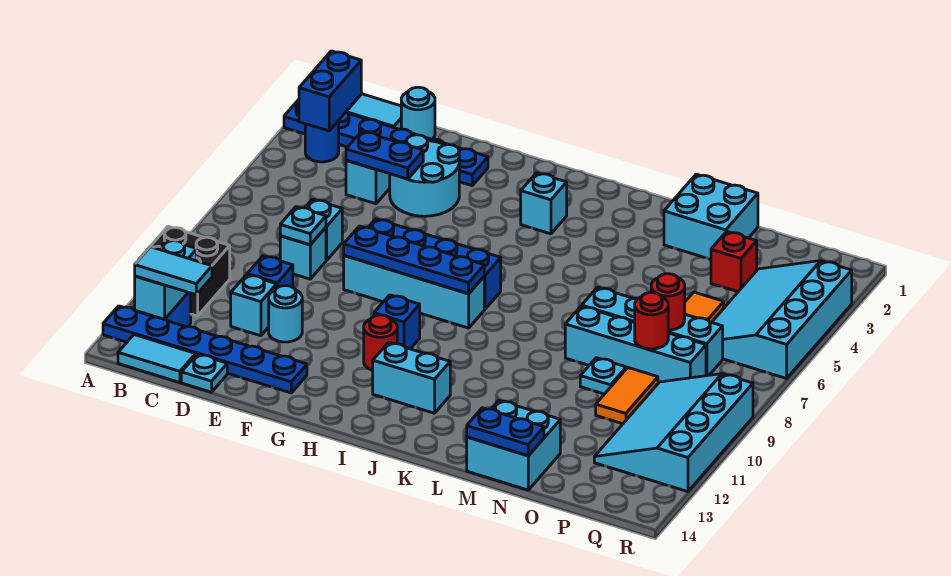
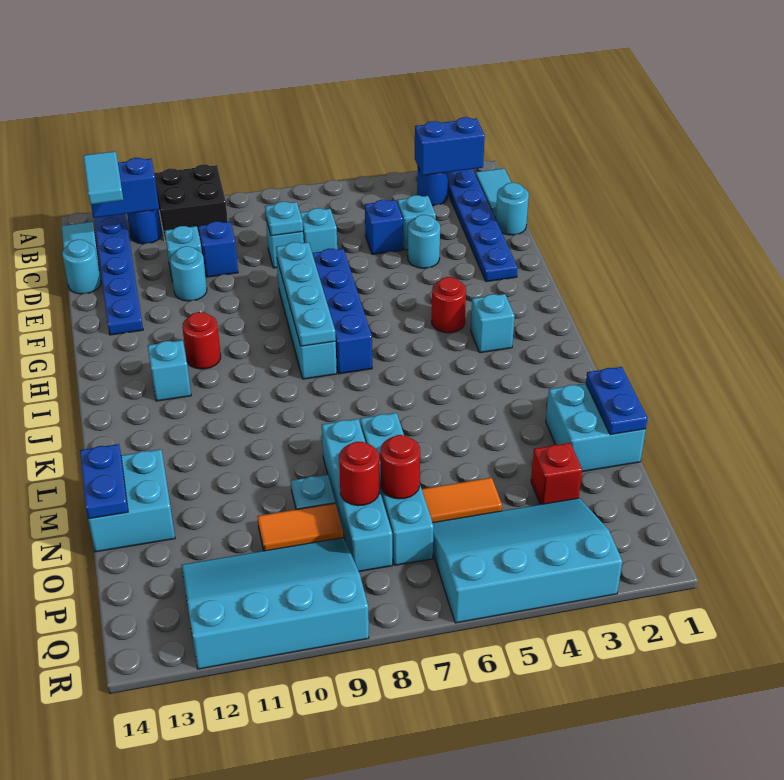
cyan brick B12:B13 level 2 -> blue brick B12:B13 level 2
blue plate D4:E4 level 2 -> blue plate M1:N1 level 2
cyan plate D14 level 1 -> cyan round brick D14 level 1
cyan round brick E3:F4 level 1 -> cyan round brick E4 level 1
blue plate F8:I8 level 2 -> cyan plate F8:I8 level 2
none -> red round brick H4 level 1
blue brick H10 level 1 -> blue brick D5 level 1
cyan brick I12:J12 level 1 -> cyan brick I12 level 1

